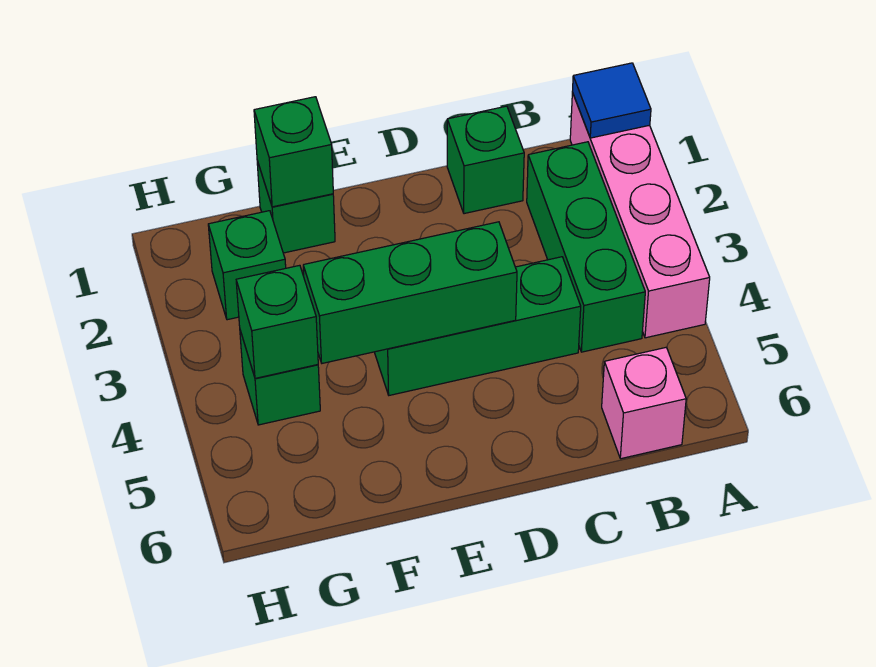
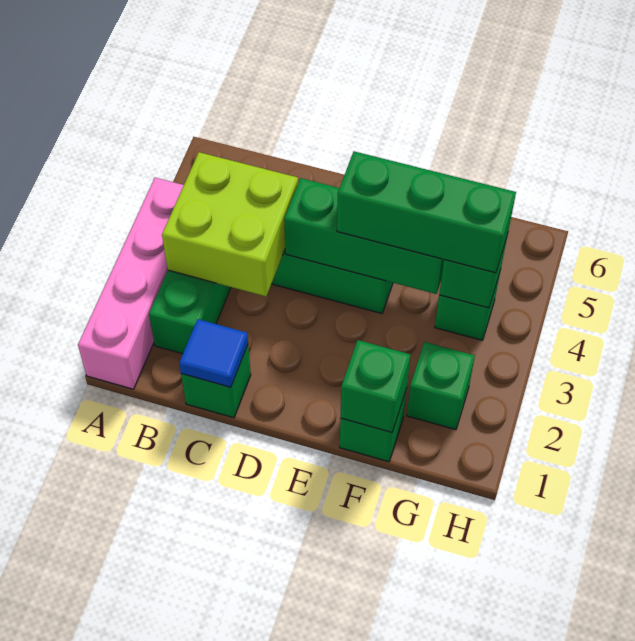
blue tile A1 level 2 -> blue tile C1 level 2
none -> lime brick B3:C4 level 2
pink brick B6 level 1 -> none
none -> green brick E4:G4 level 3

